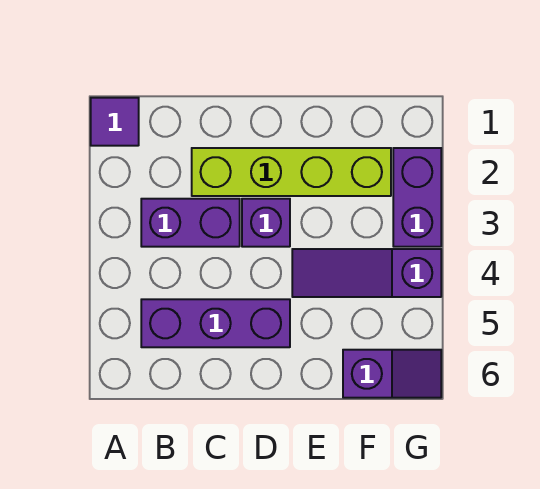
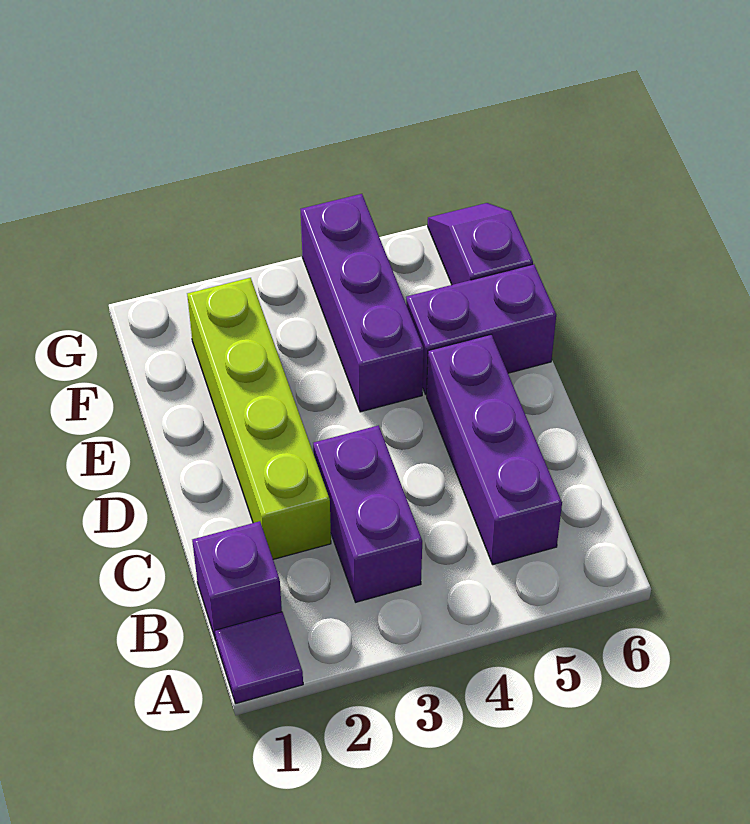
purple brick D3 level 1 -> purple brick B1 level 1
purple slope E4:G4 level 1 top G -> purple brick E4:G4 level 1
purple brick G2:G3 level 1 -> purple brick E5:E6 level 1

